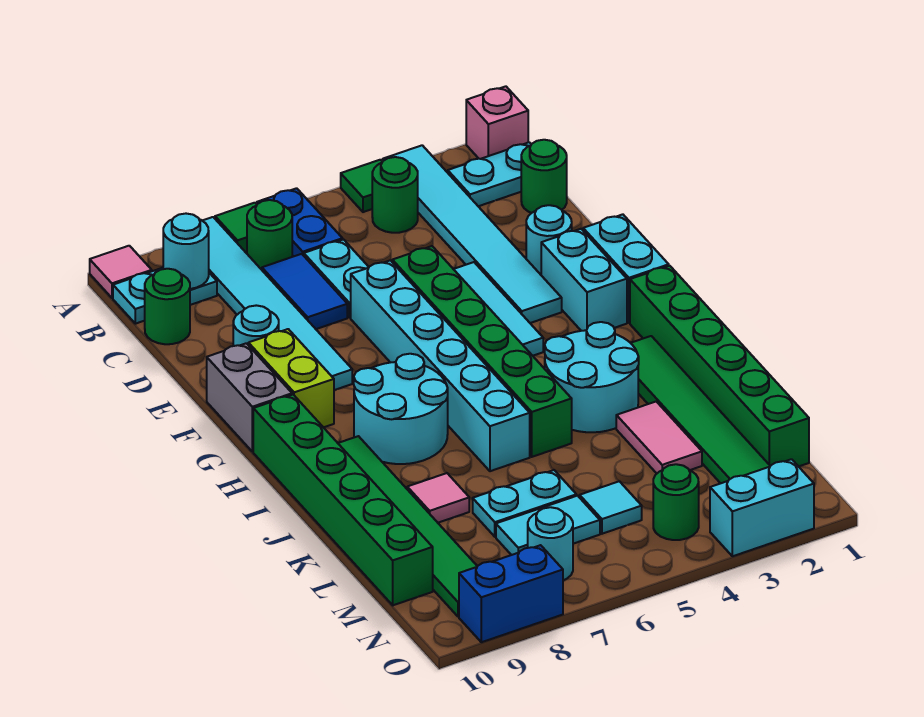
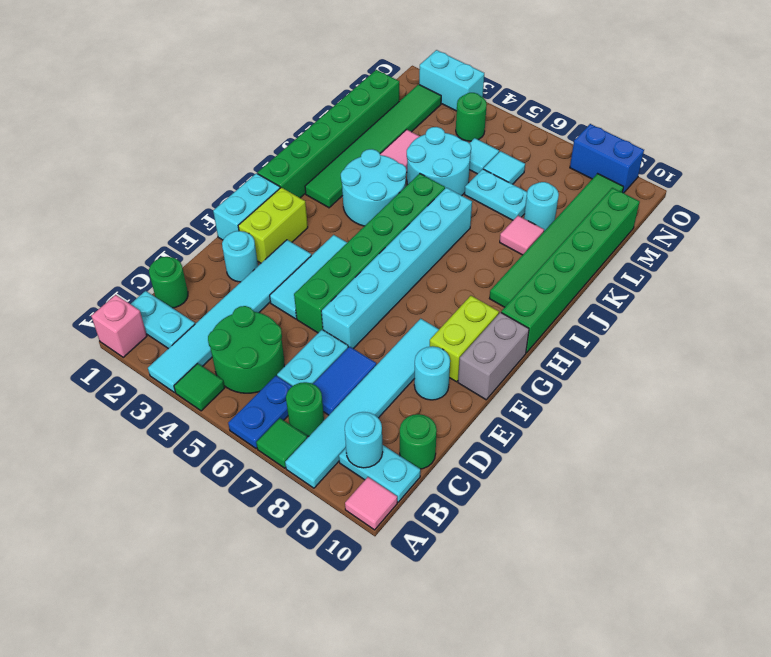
green round brick B4 level 1 -> green round brick B4:C5 level 1
cyan brick F2:G2 level 1 -> lime brick F2:G2 level 1
cyan round brick H7:I8 level 1 -> cyan round brick K4:L5 level 1
cyan tile M6:M7 level 1 -> cyan tile M6 level 1
cyan round brick N7 level 1 -> cyan round brick L8 level 1

